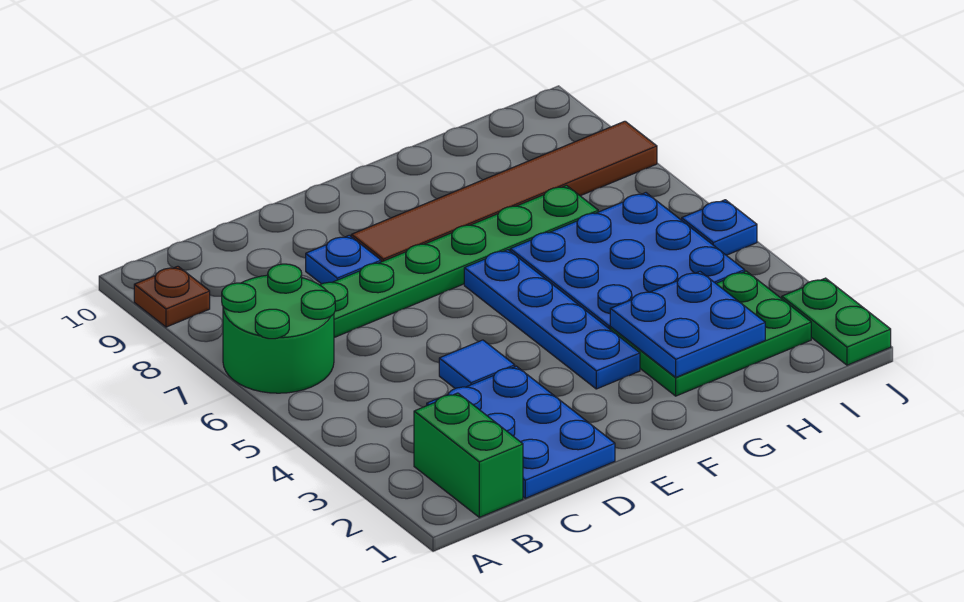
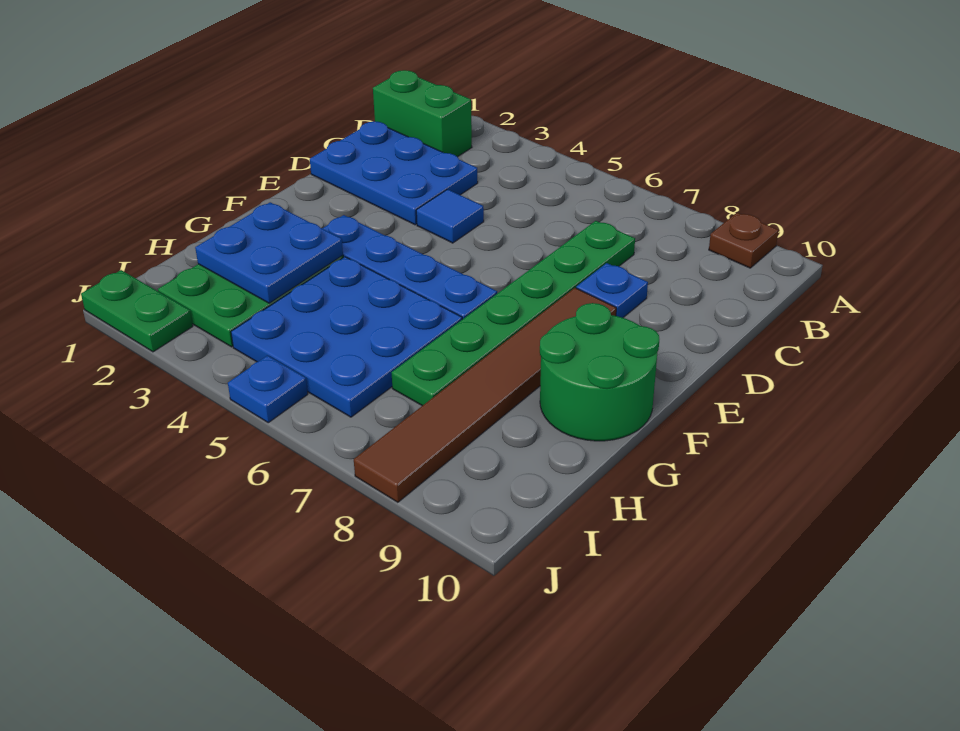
green round brick A6:B7 level 1 -> green round brick F9:G10 level 1

